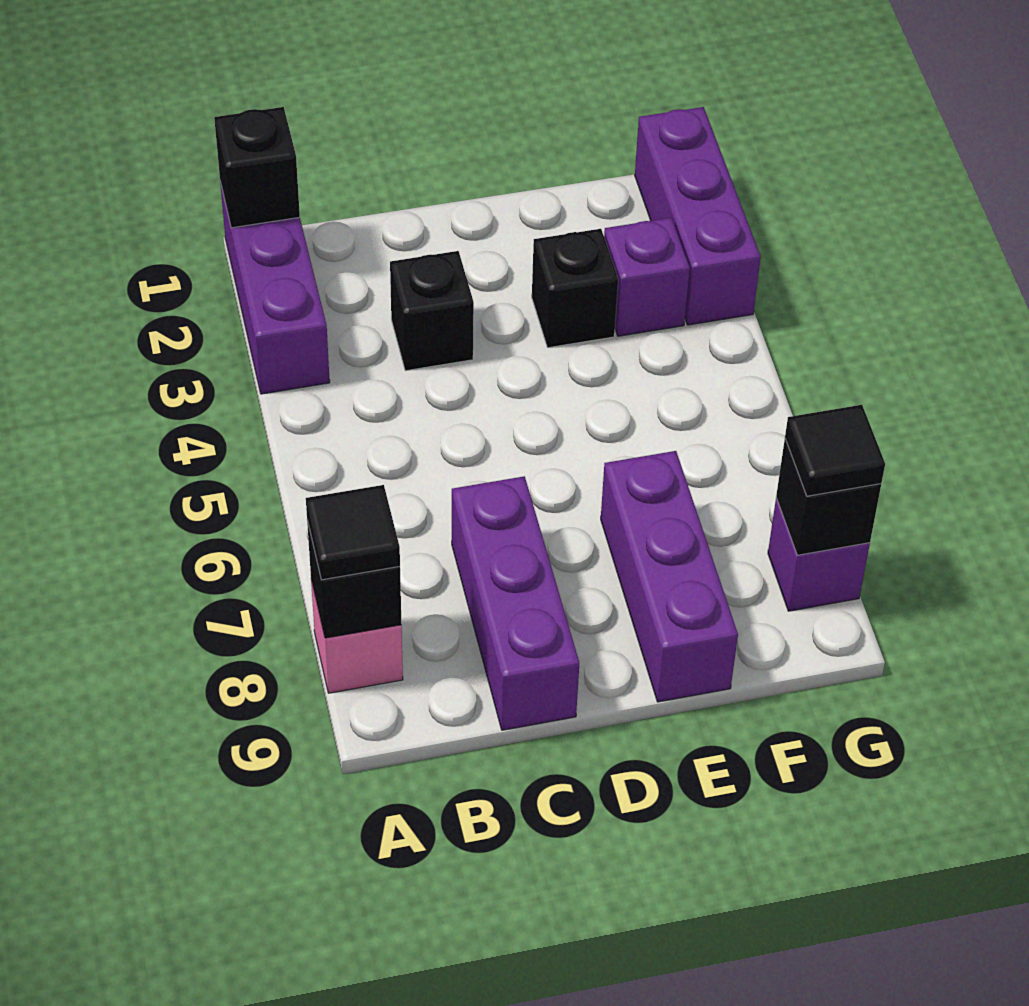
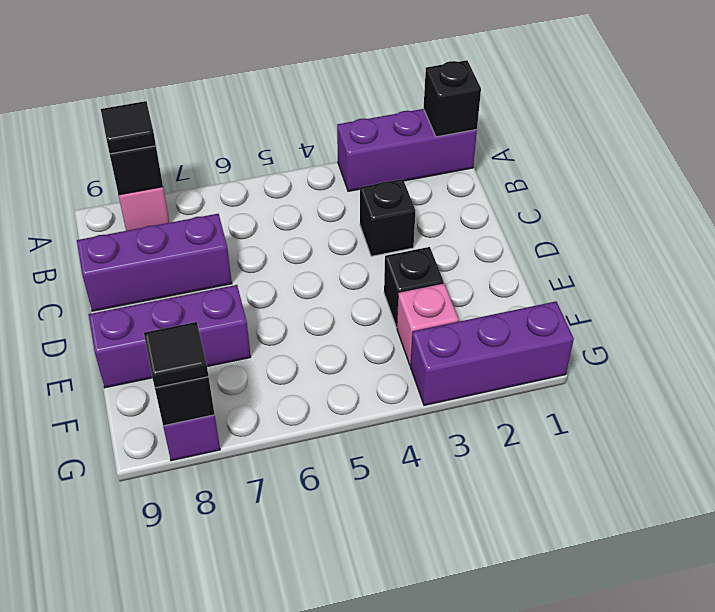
purple brick F3 level 1 -> pink brick F3 level 1

